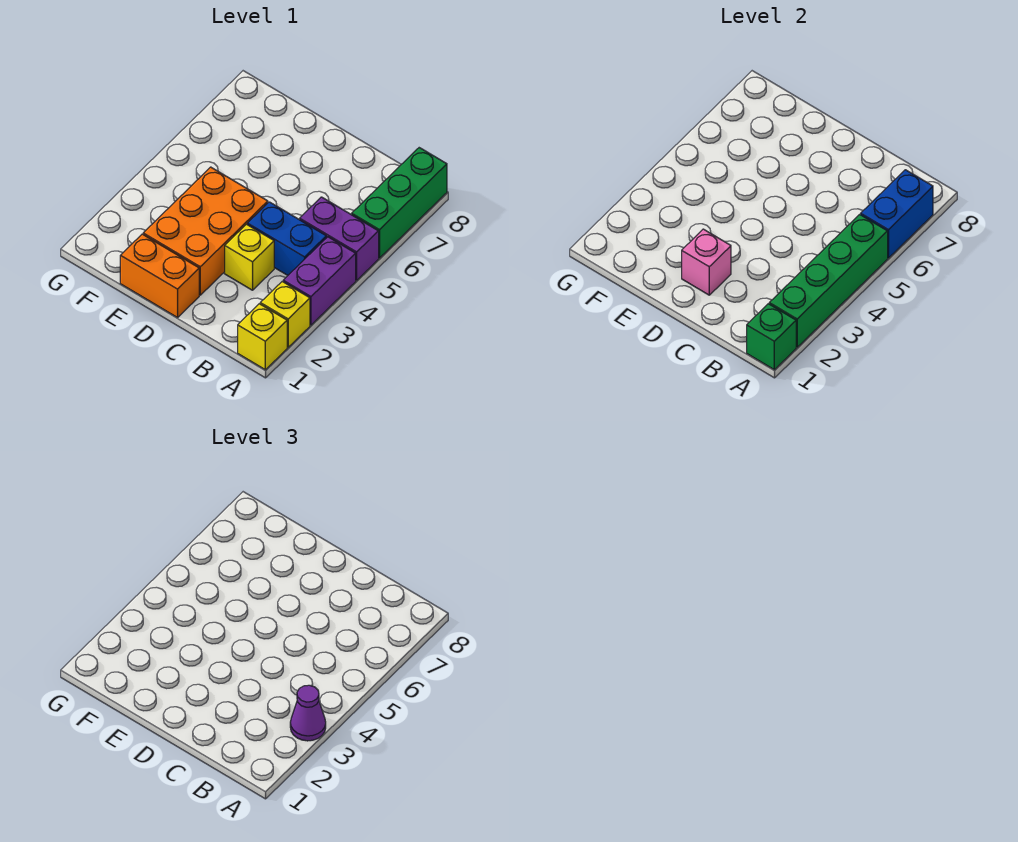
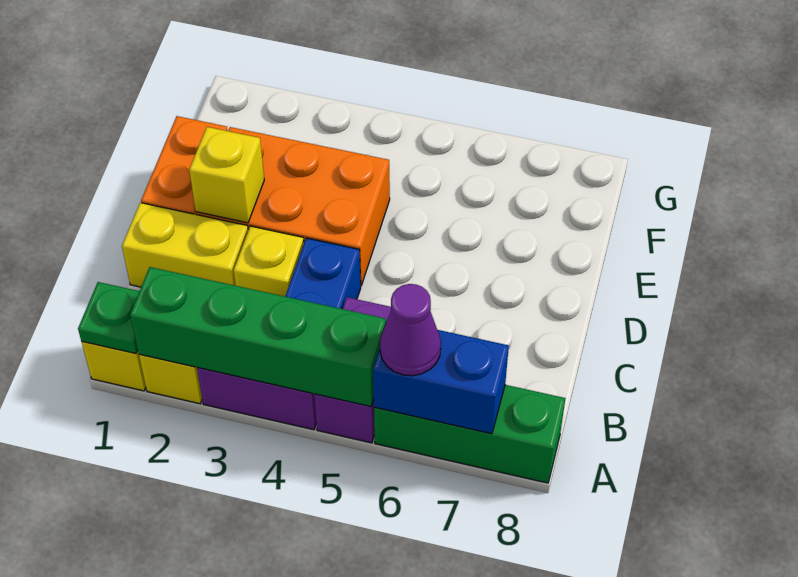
green brick A1 level 2 -> green plate A1 level 2
purple cone A3 level 3 -> purple cone A6 level 3
none -> yellow brick C1:C2 level 1
pink brick D2 level 2 -> yellow brick D2 level 2

